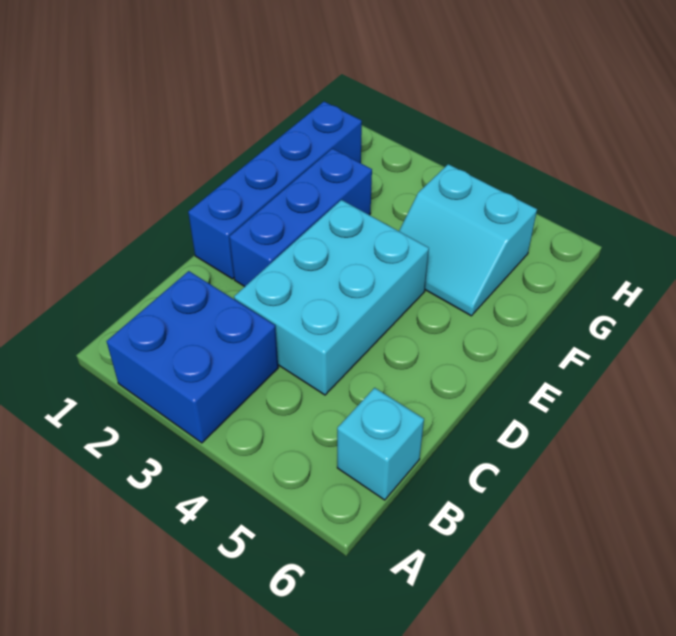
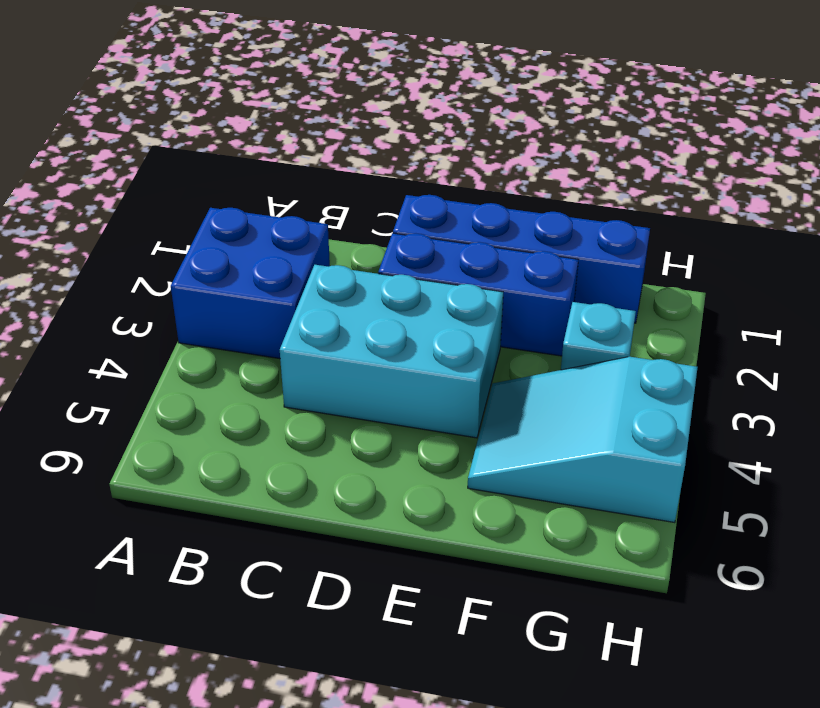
cyan brick B6 level 1 -> cyan brick G3 level 1
cyan slope F4:G5 level 1 top G -> cyan slope F4:H5 level 1 top H

